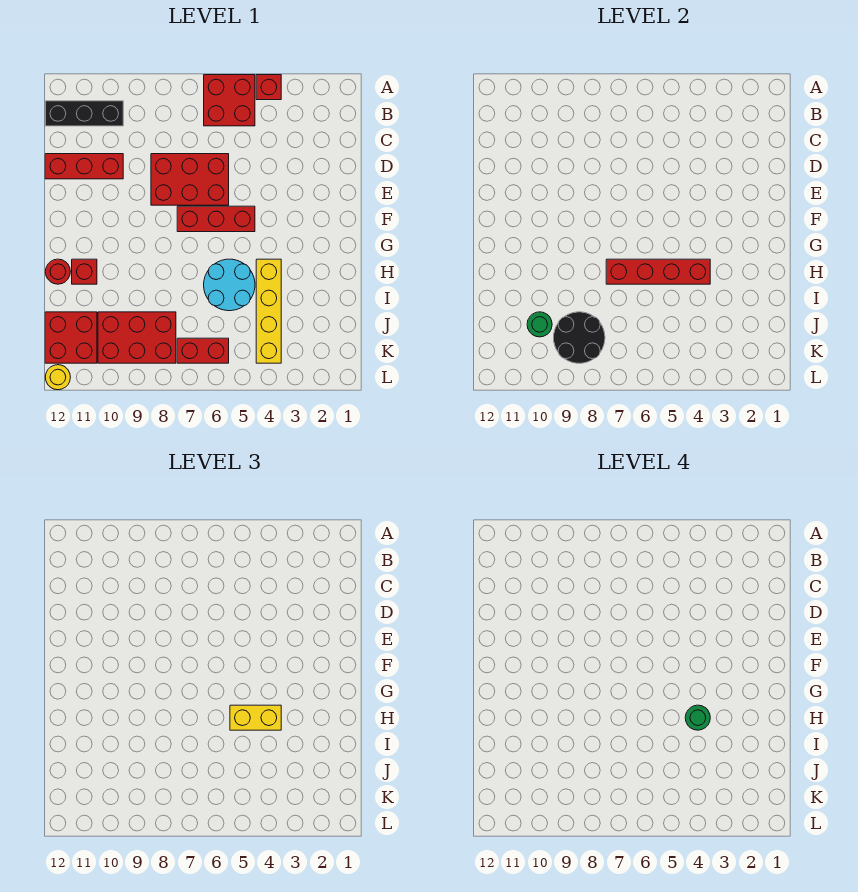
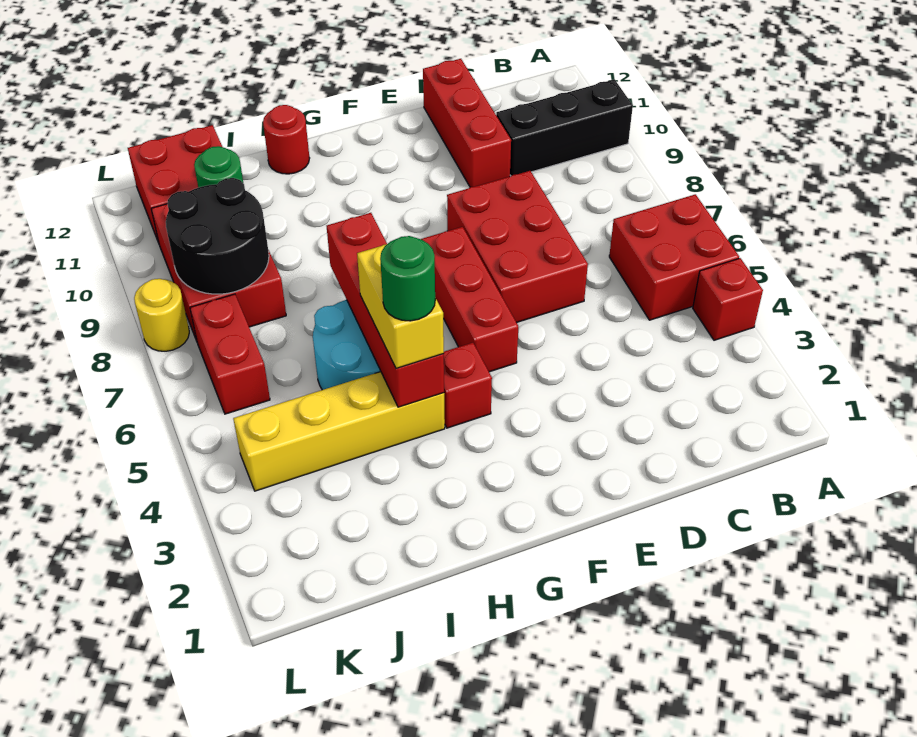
black brick B10:B12 level 1 -> black brick A10:C10 level 1
red brick H11 level 1 -> red brick G4 level 1
yellow round brick L12 level 1 -> yellow round brick L8 level 1

